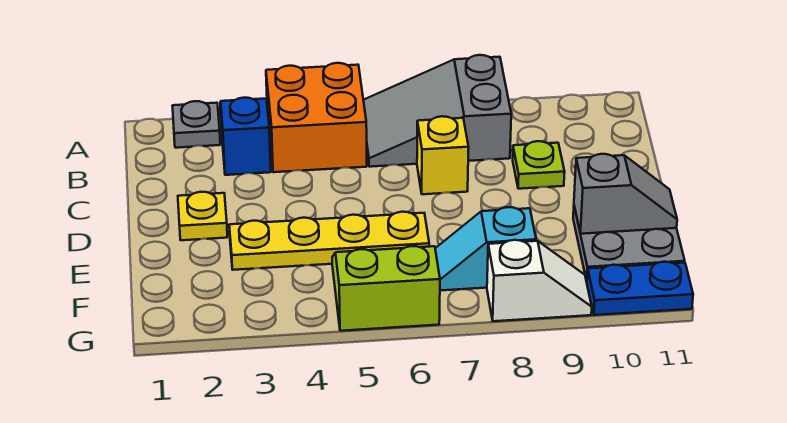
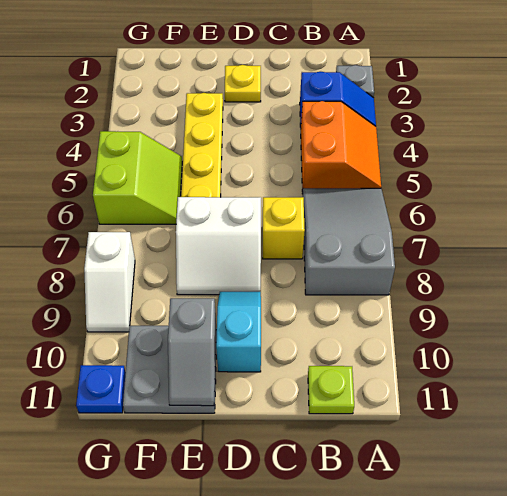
orange brick A4:B5 level 1 -> orange slope A4:B5 level 1 top B
lime plate C9 level 1 -> lime plate B11 level 1
none -> white slope D7:E8 level 1 top 7
cyan slope F7:F8 level 1 top 8 -> cyan slope D9:D10 level 1 top 10
blue plate G10:G11 level 1 -> blue plate G11 level 1

